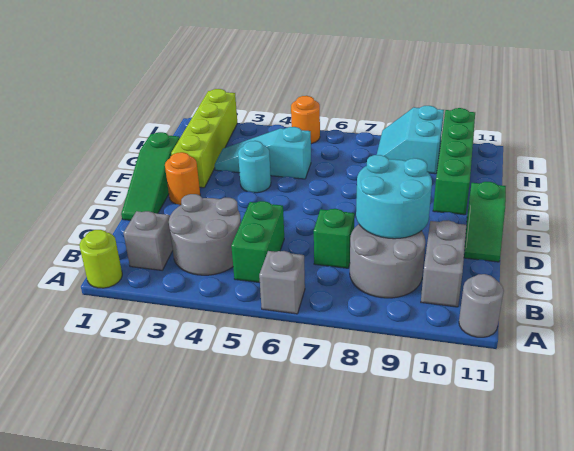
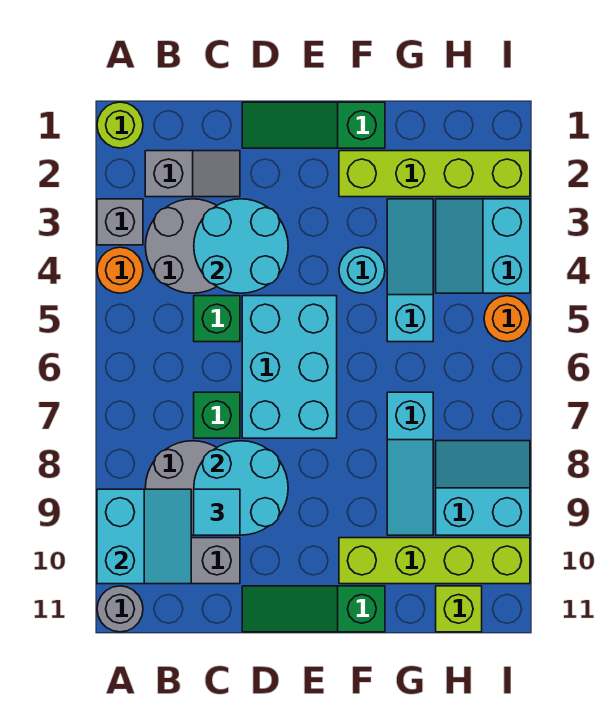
grey brick A6 level 1 -> grey brick A3 level 1
none -> cyan slope A9:B10 level 2 top A
green brick B5:C5 level 1 -> green brick C5 level 1
none -> cyan round brick C3:D4 level 2
none -> cyan tile C9 level 3
none -> cyan brick D5:E7 level 1
green slope D11:E11 level 1 top E -> green slope D11:F11 level 1 top F
orange round brick E2 level 1 -> orange round brick A4 level 1
green brick F10:I10 level 1 -> lime brick F10:I10 level 1
none -> cyan slope G7:G9 level 1 top 7
none -> cyan slope H3:I4 level 1 top I
none -> lime brick H11 level 1

